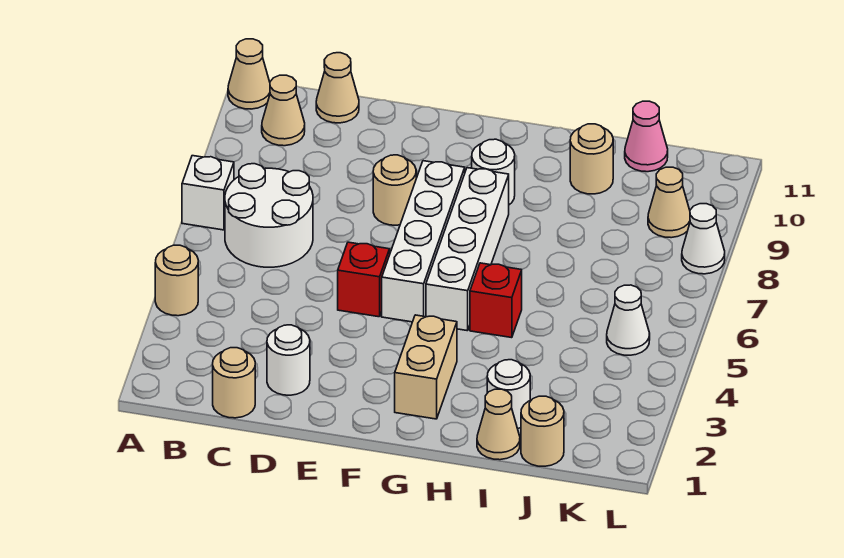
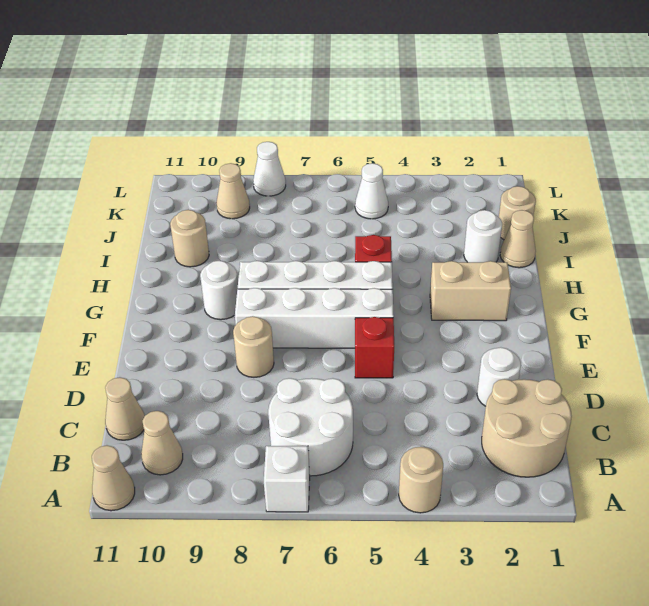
tan round brick C1 level 1 -> tan round brick B1:C2 level 1
pink cone J11 level 1 -> none

